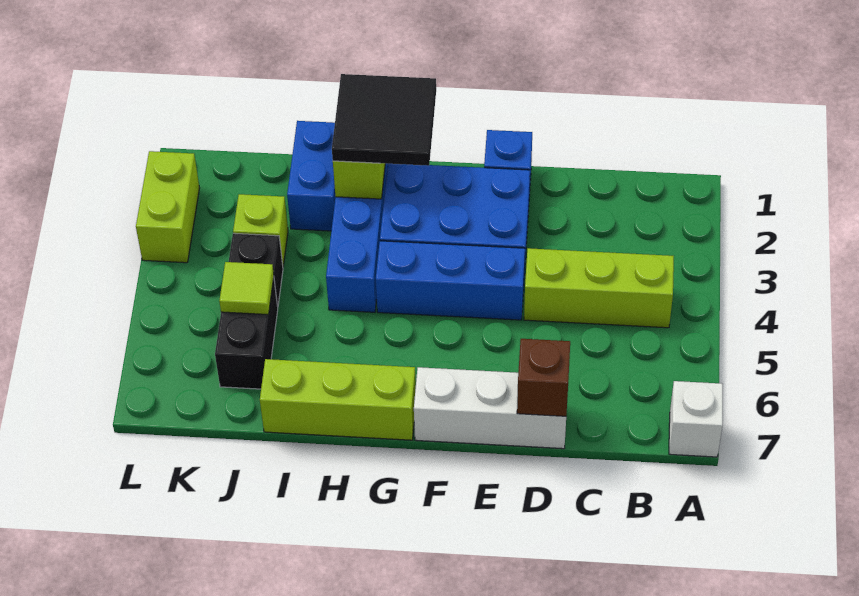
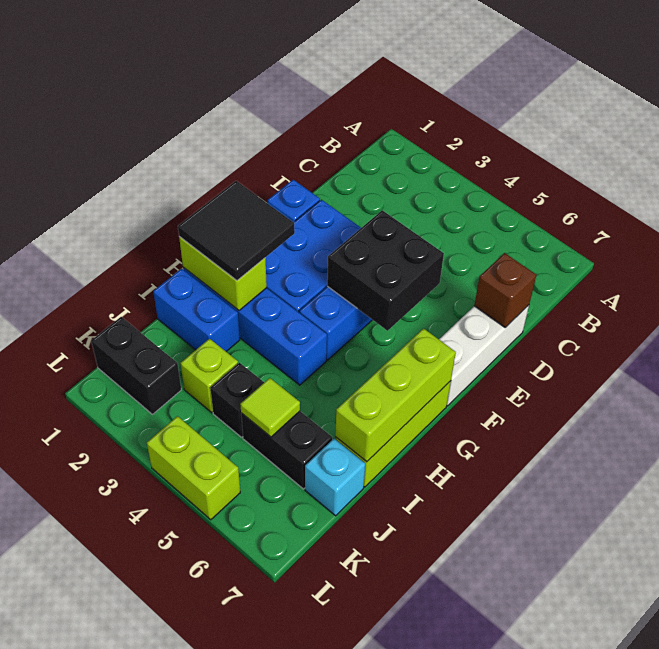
white brick A7 level 1 -> none
lime brick B4:D4 level 1 -> lime brick G7:I7 level 2
none -> black brick E4:F5 level 2
none -> cyan brick J7 level 1
none -> black brick K1:K2 level 1
lime brick L2:L3 level 1 -> lime brick L4:L5 level 1

